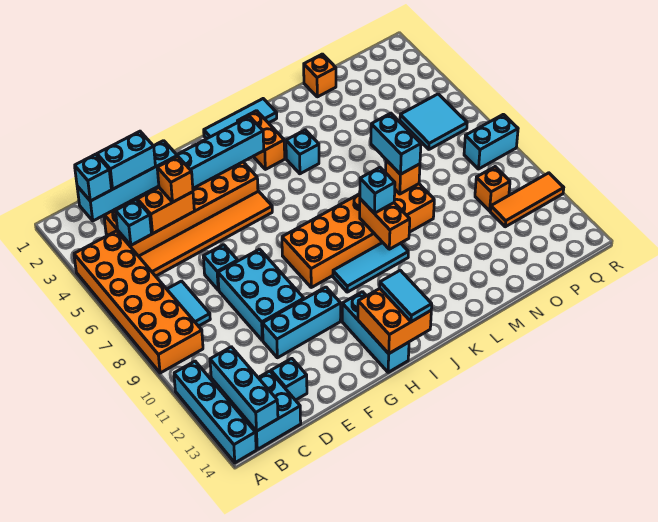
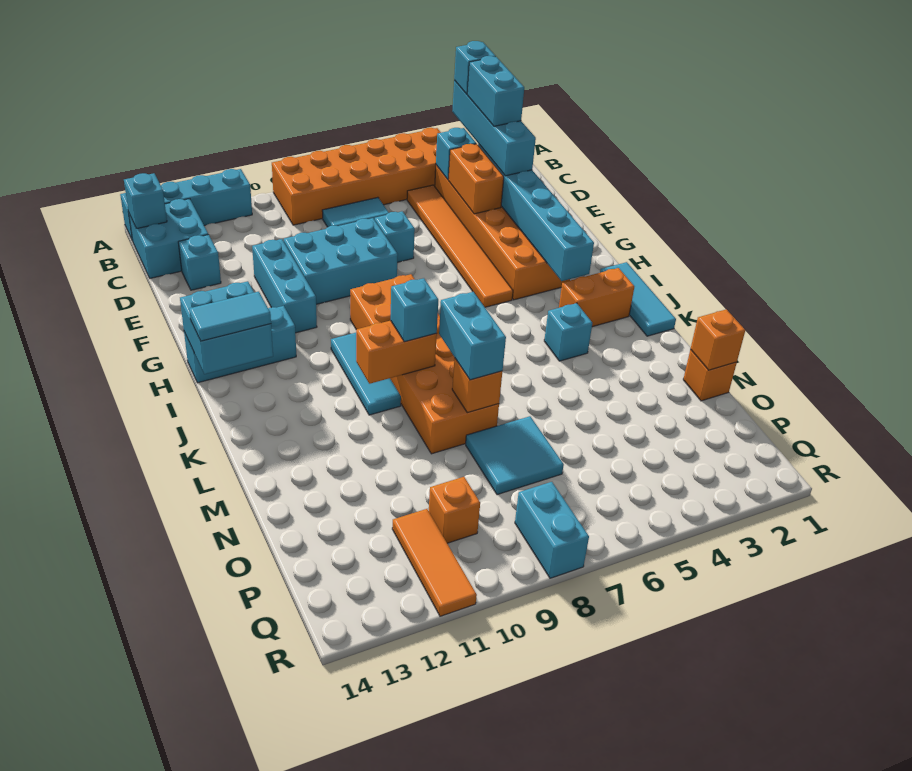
cyan brick B12:B14 level 2 -> cyan brick B14 level 2
orange brick E4 level 3 -> orange brick N1 level 2
orange brick H13:I14 level 2 -> cyan brick H13:I14 level 2
cyan brick M7:M8 level 3 -> cyan brick L8:M8 level 3
cyan tile P5:Q6 level 1 -> cyan tile N7:O8 level 1

